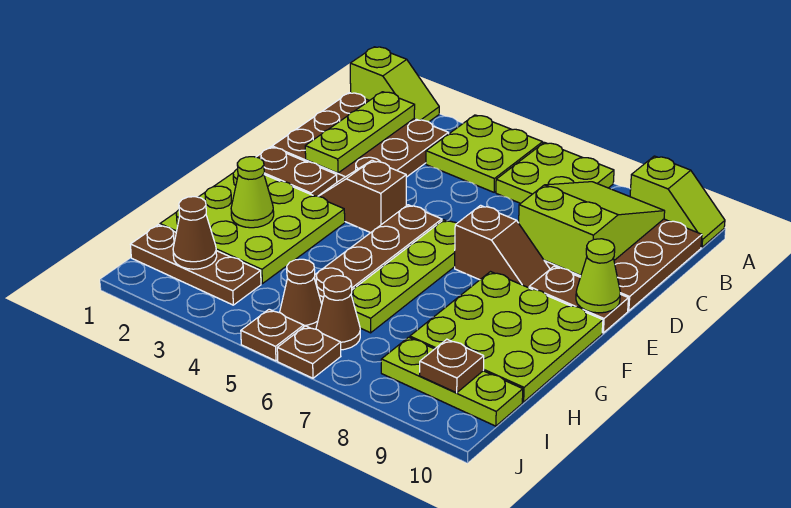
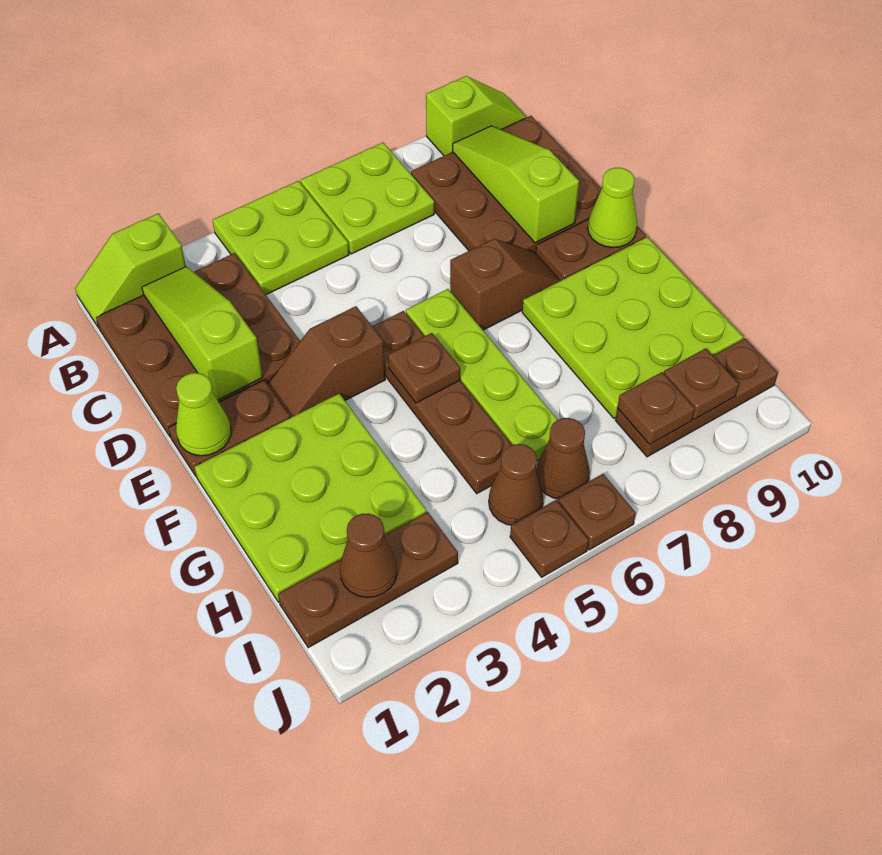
lime slope A1:A2 level 1 top 1 -> lime slope A1:A2 level 1 top 2
lime plate B2:D2 level 2 -> lime slope B2:D2 level 2 top D
lime slope B8:D9 level 2 top D -> lime slope B9:D9 level 2 top D
none -> brown plate F5 level 2
lime cone G2 level 2 -> lime cone E1 level 2
lime plate I8:I10 level 1 -> brown plate I8:I10 level 1
none -> brown plate I8 level 2

